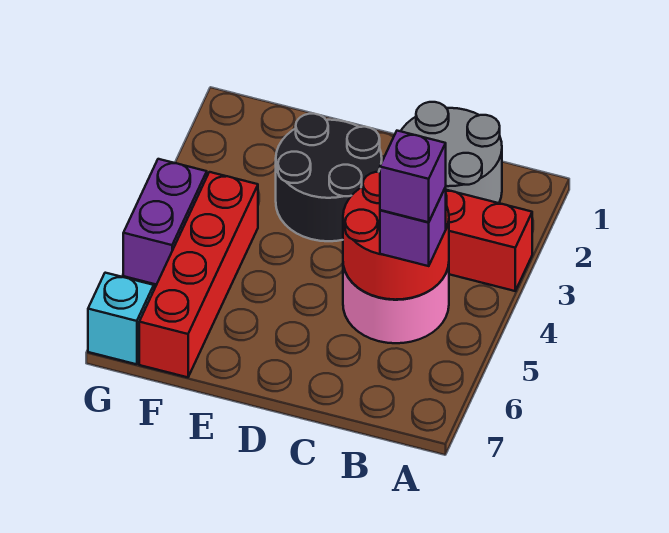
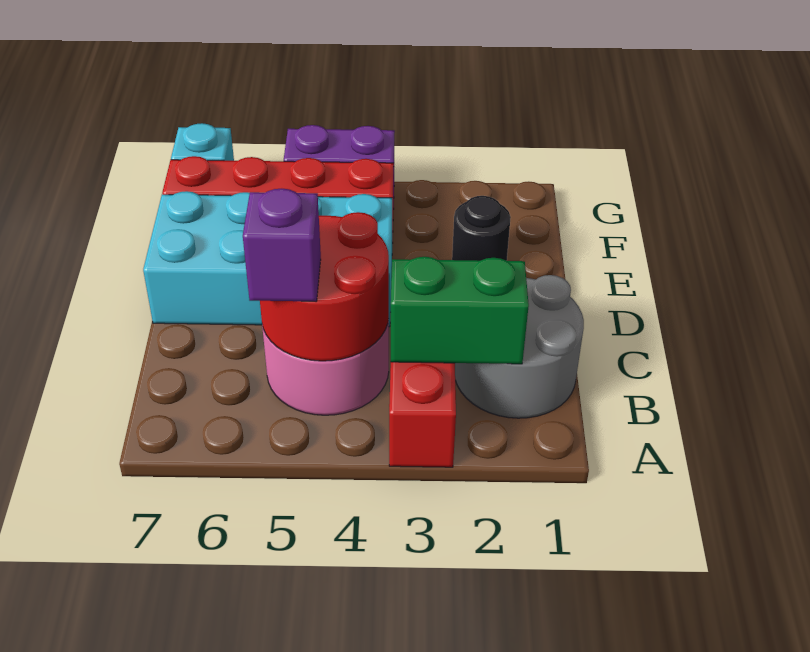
none -> green brick B2:B3 level 2
purple brick B5 level 4 -> none
black round brick D2:E3 level 1 -> black round brick E2 level 1
none -> cyan brick D4:E7 level 1

